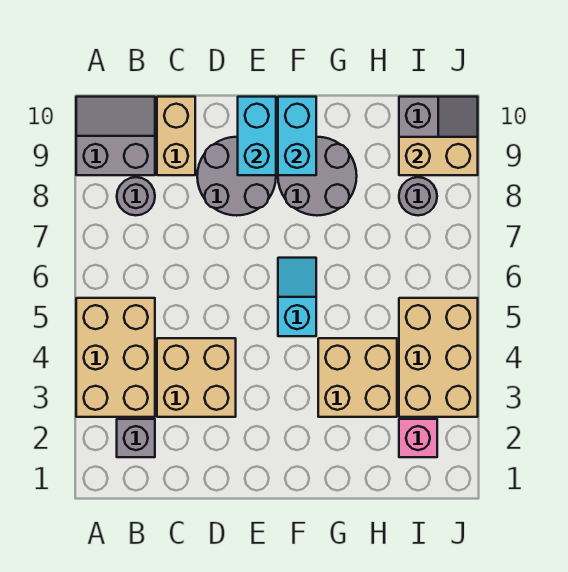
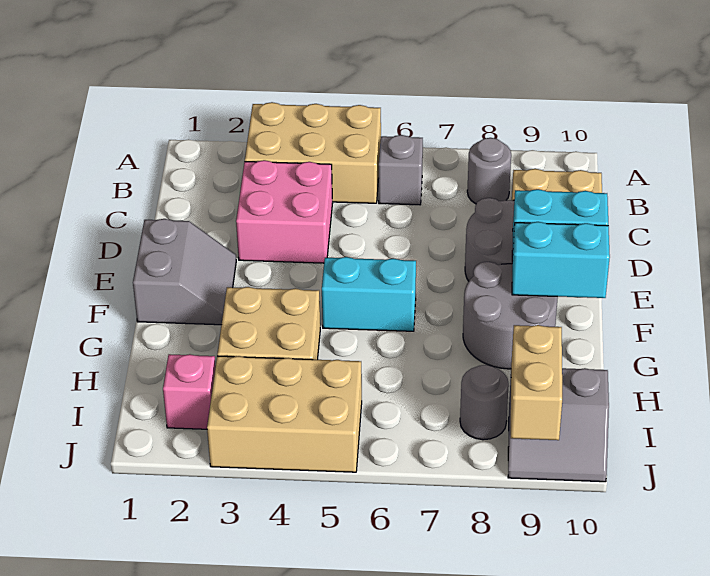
grey slope A9:B10 level 1 top 9 -> grey slope E1:F2 level 1 top 1
grey brick B2 level 1 -> grey brick B6 level 1
tan brick C3:D4 level 1 -> pink brick C3:D4 level 1
cyan slope F5:F6 level 1 top 5 -> cyan brick F5:F6 level 1

